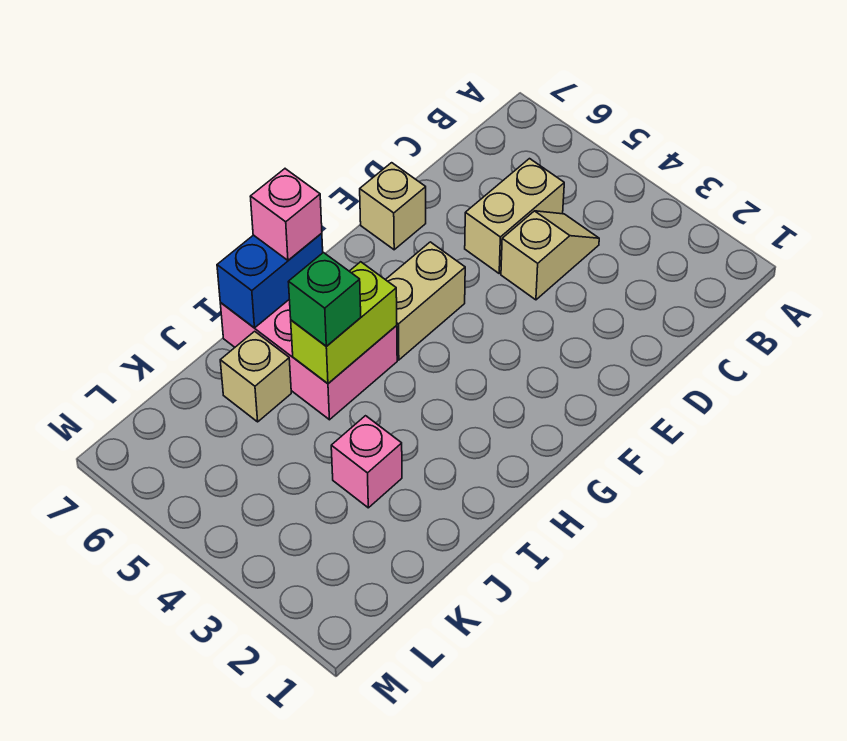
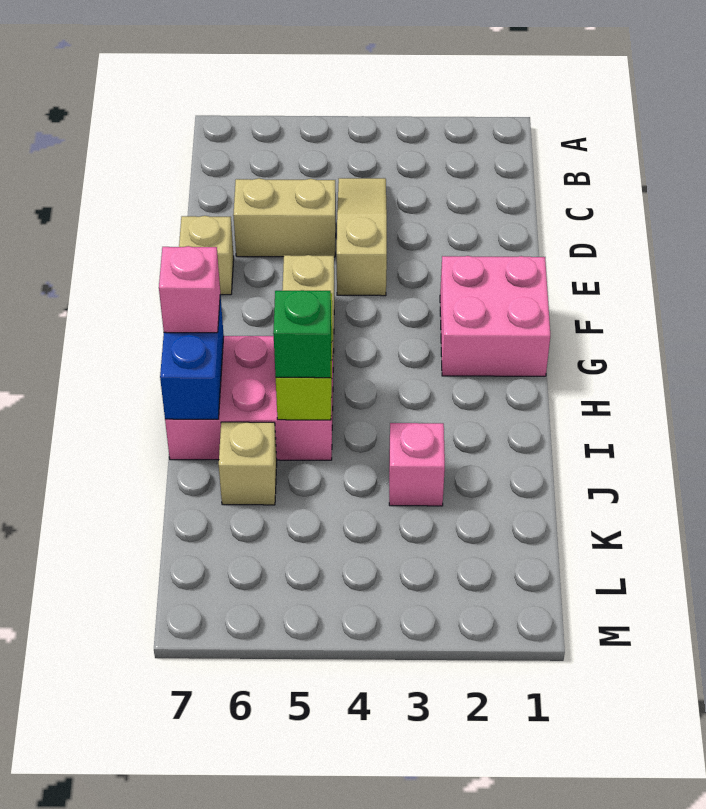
tan slope C4:D4 level 1 top D -> tan slope C4:E4 level 1 top E
tan brick C5:D5 level 1 -> tan brick D5:D6 level 1
none -> pink brick F1:G2 level 1

